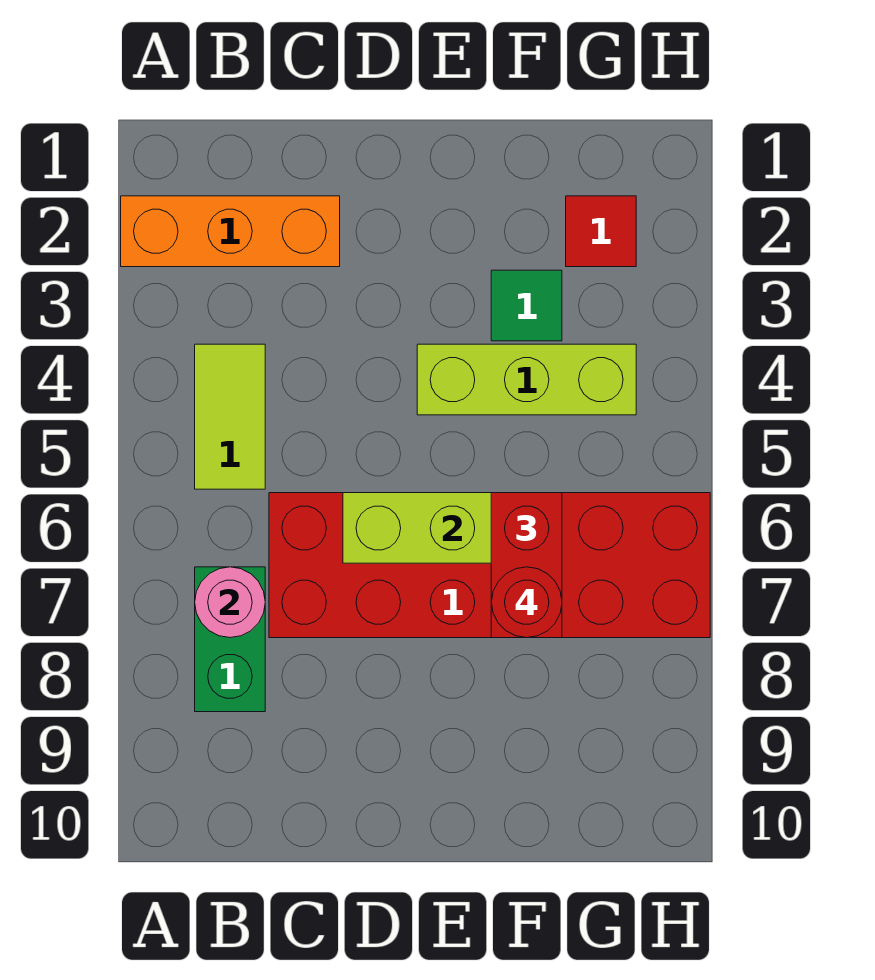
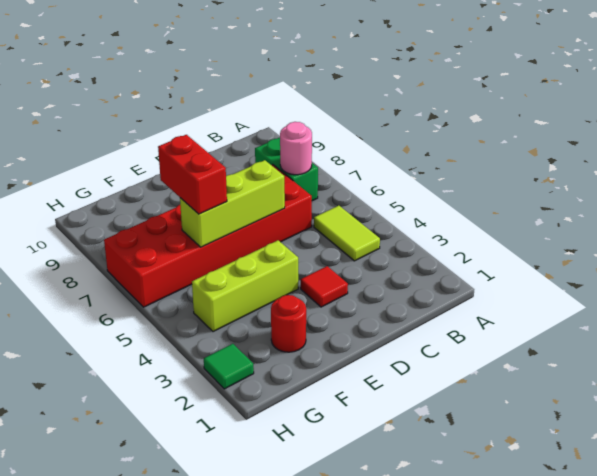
orange brick A2:C2 level 1 -> none
green tile F3 level 1 -> green tile H2 level 1
red round brick F7 level 4 -> red round brick F2 level 1
red tile G2 level 1 -> red tile D3 level 1

